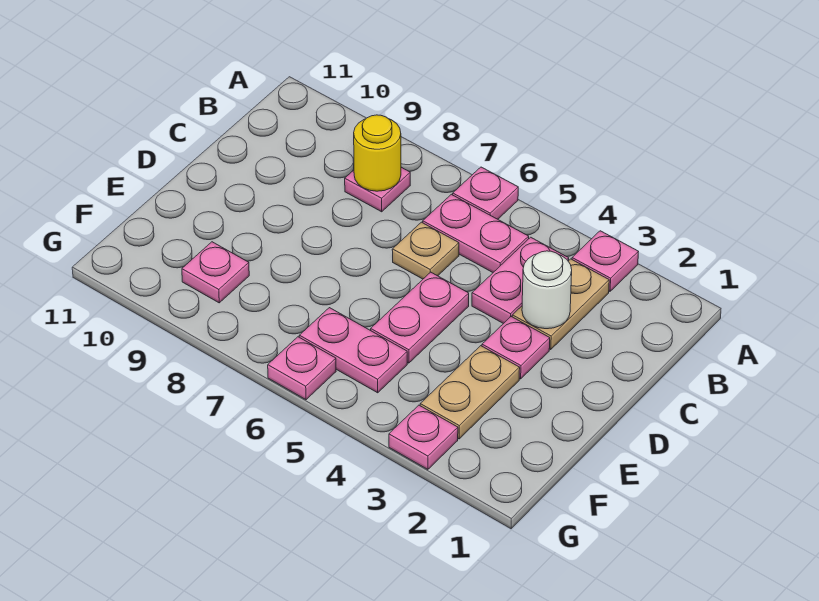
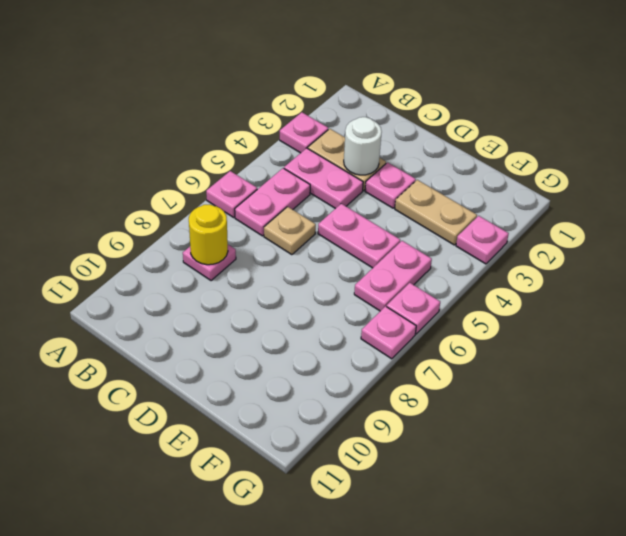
pink plate F9 level 1 -> pink plate G7 level 1

